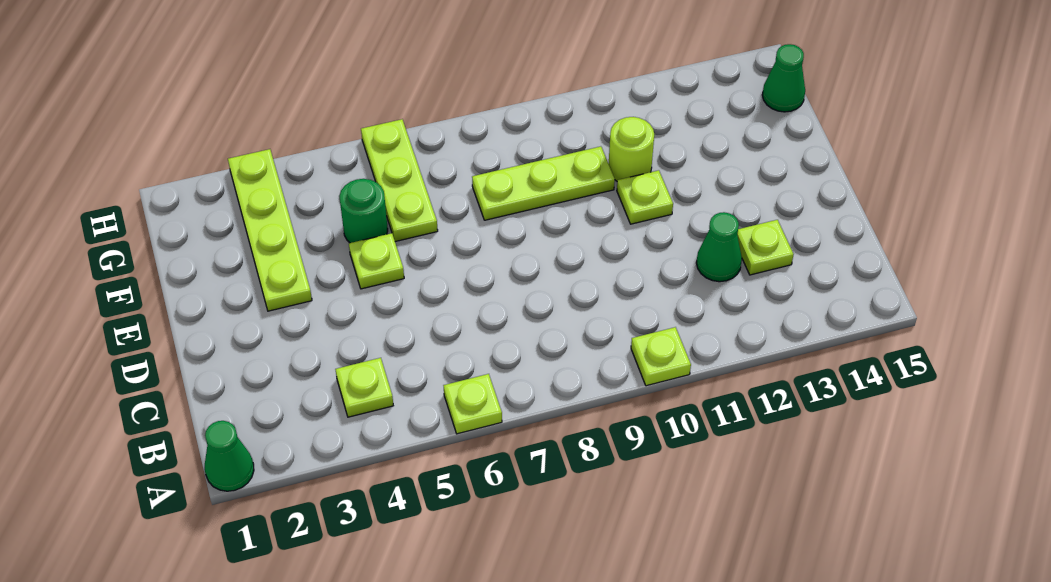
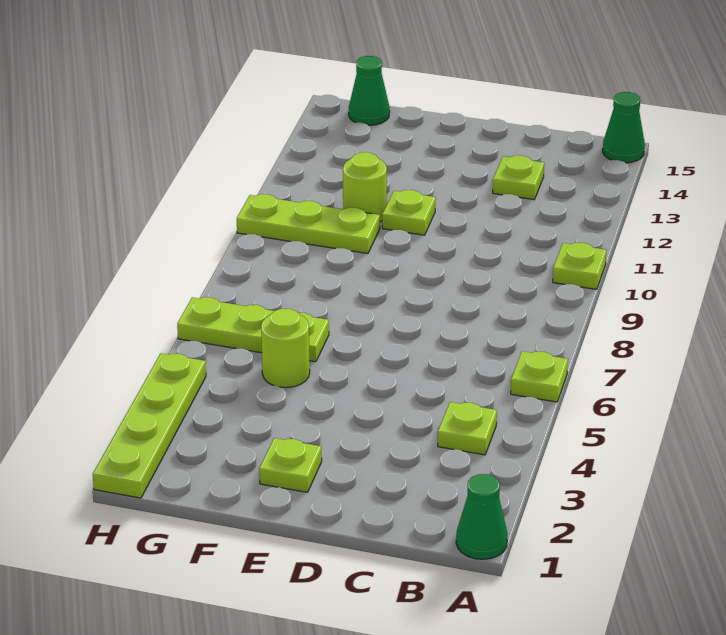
green cone C12 level 1 -> green cone A15 level 1
lime plate E3:H3 level 1 -> lime plate H1:H4 level 1
lime plate E5 level 1 -> lime plate E2 level 1
green round brick F5 level 1 -> lime round brick F5 level 1
lime plate F8:F10 level 1 -> lime plate F10:H10 level 1

